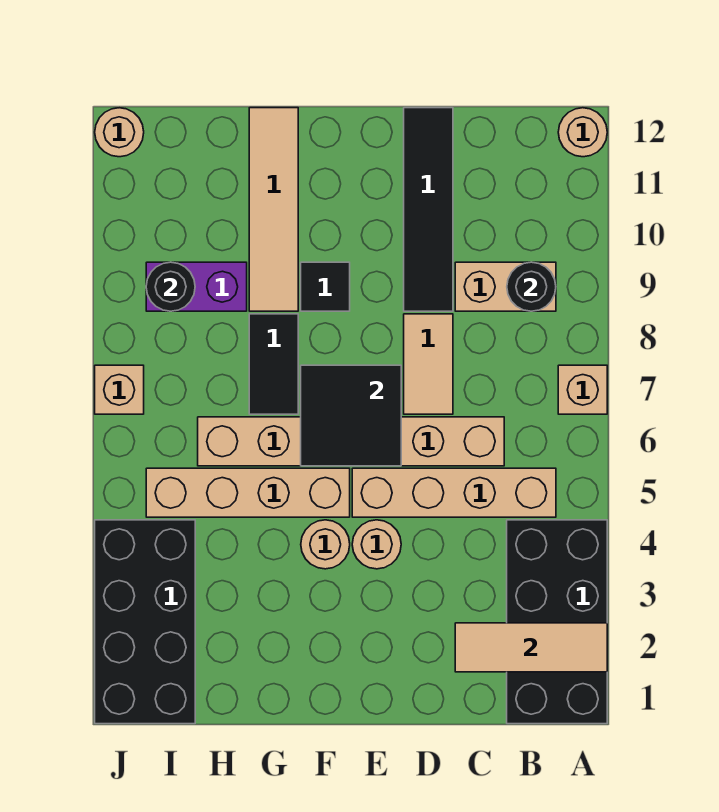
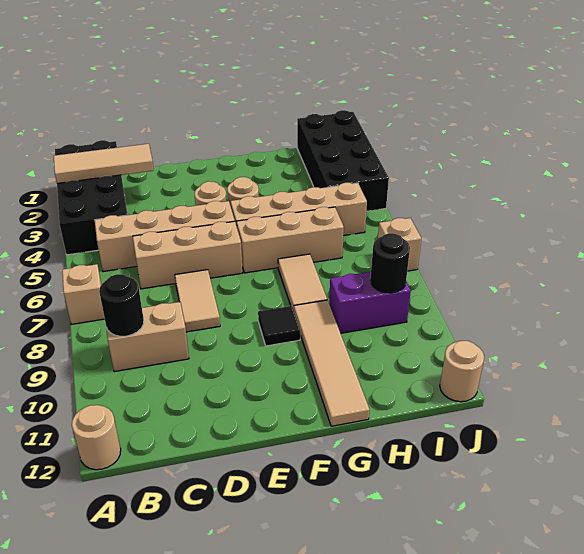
black tile D9:D12 level 1 -> none
black tile E6:F7 level 2 -> none
black tile G7:G8 level 1 -> tan tile G7:G8 level 1

